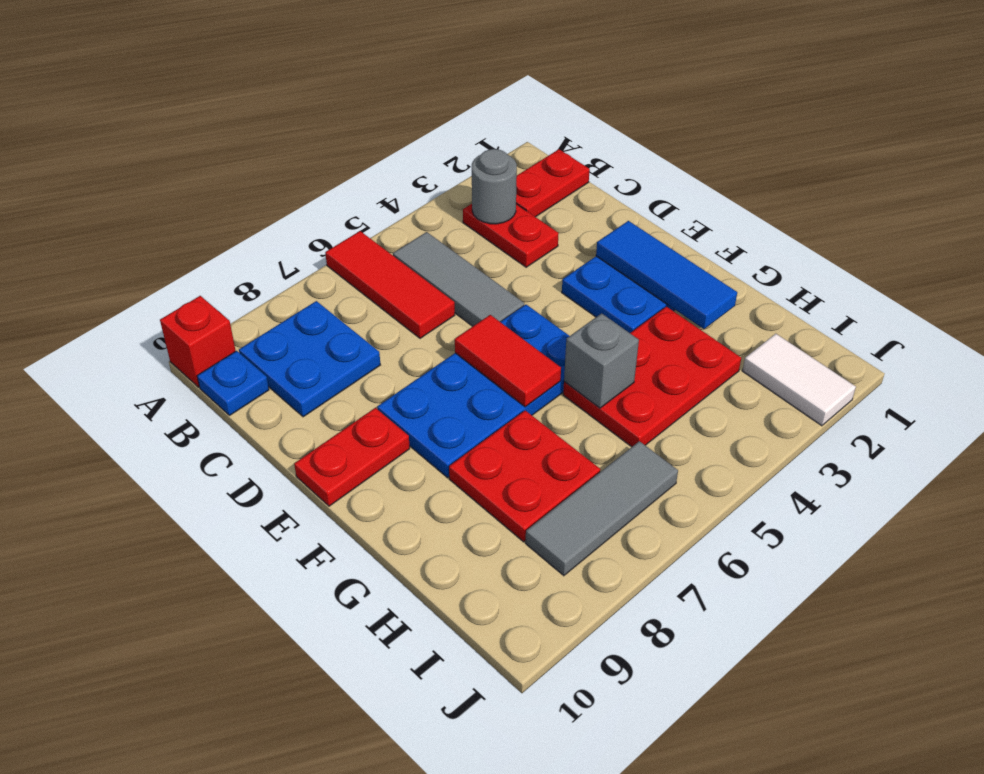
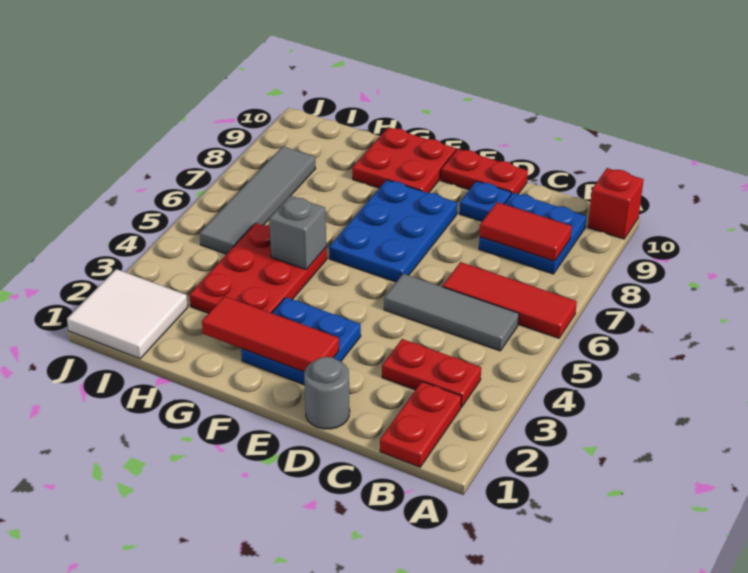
grey round brick B3 level 2 -> grey round brick D1 level 1
blue plate B10 level 1 -> blue plate D9 level 1
blue tile E2:G2 level 2 -> red tile E2:G2 level 2
blue plate E5:F8 level 1 -> blue plate E6:F8 level 1
red tile E6:F6 level 2 -> red tile B8:C8 level 2
red plate E9:E10 level 1 -> red plate D10:E10 level 1
red plate G7:H8 level 1 -> red plate F9:G10 level 1
white tile I2:J2 level 1 -> white tile I1:J2 level 1
grey tile I6:I8 level 1 -> grey tile I5:I8 level 1

